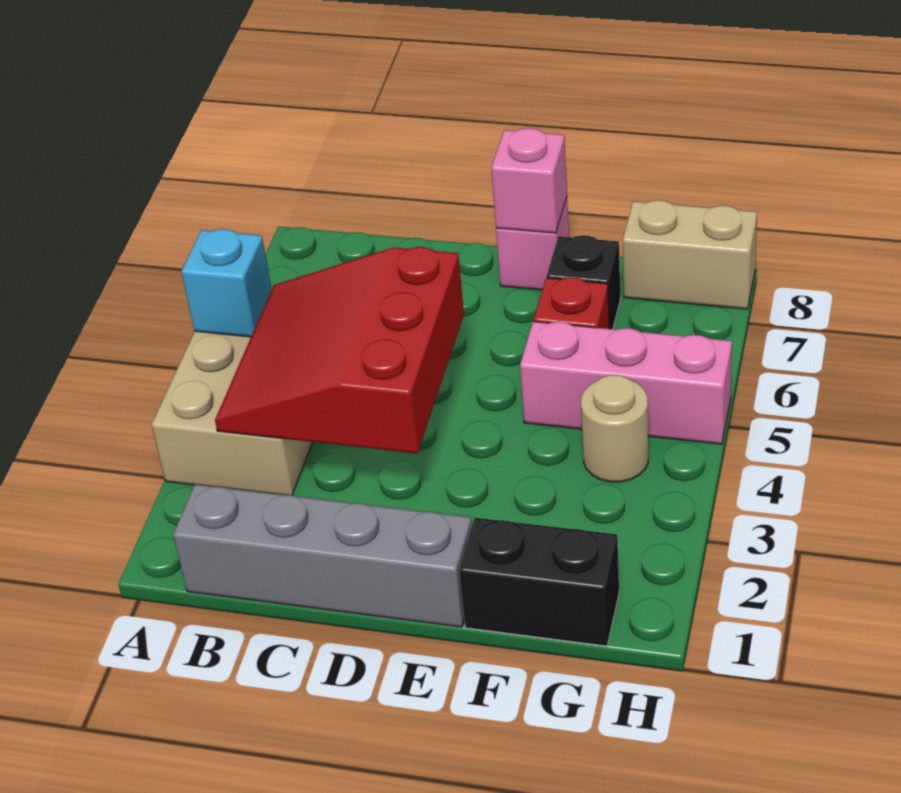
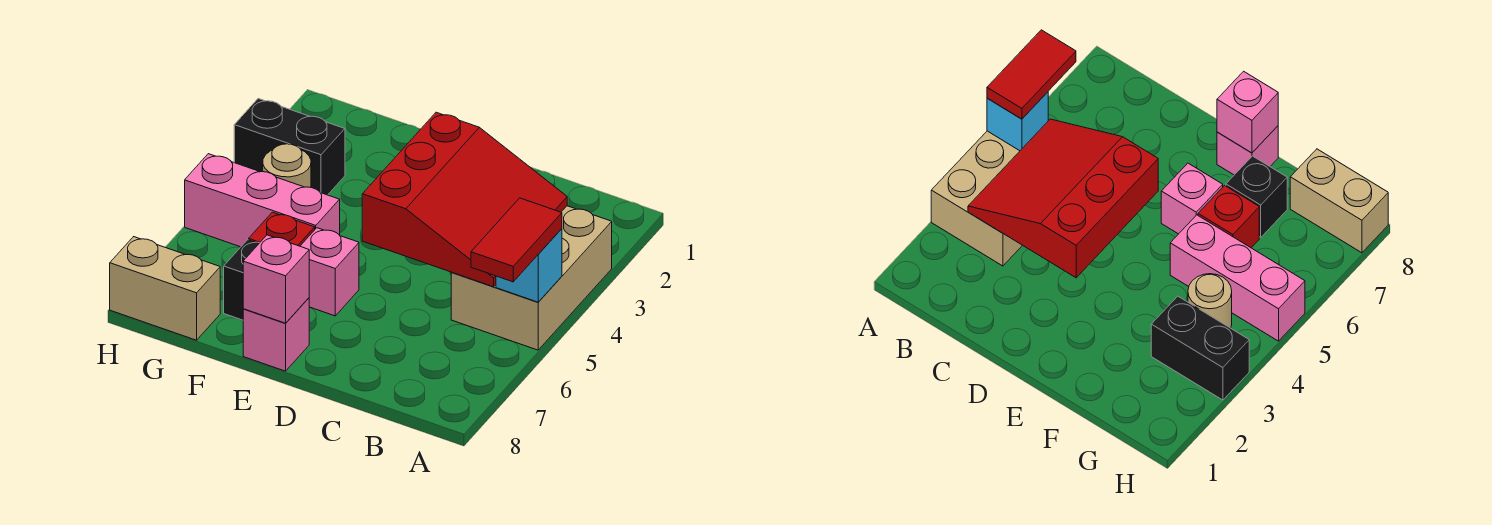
none -> red tile A5:A6 level 3
grey brick B1:E1 level 1 -> none
none -> pink brick E6 level 1
black brick F1:G1 level 1 -> black brick G3:H3 level 1

